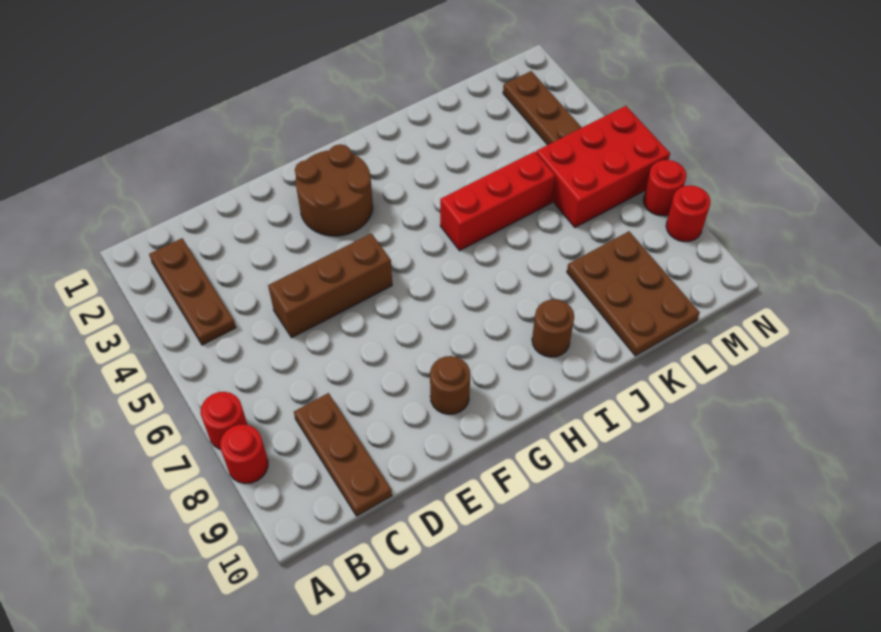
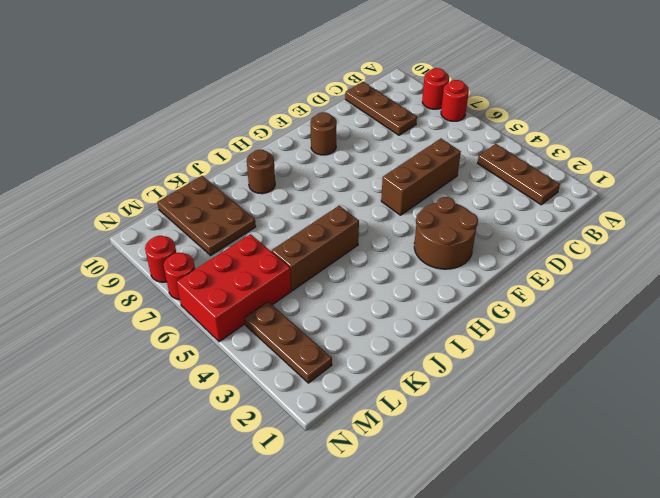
red brick I5:K5 level 1 -> brown brick I5:K5 level 1

